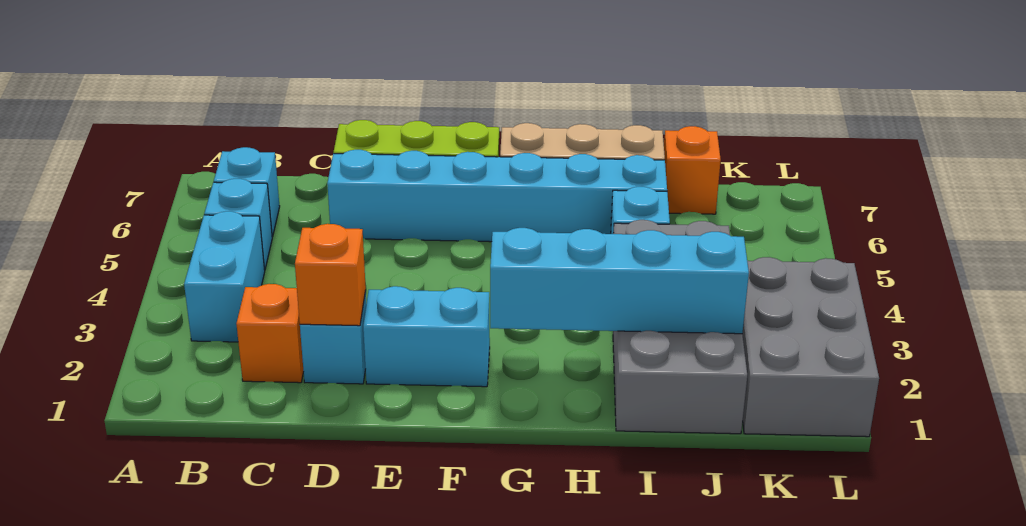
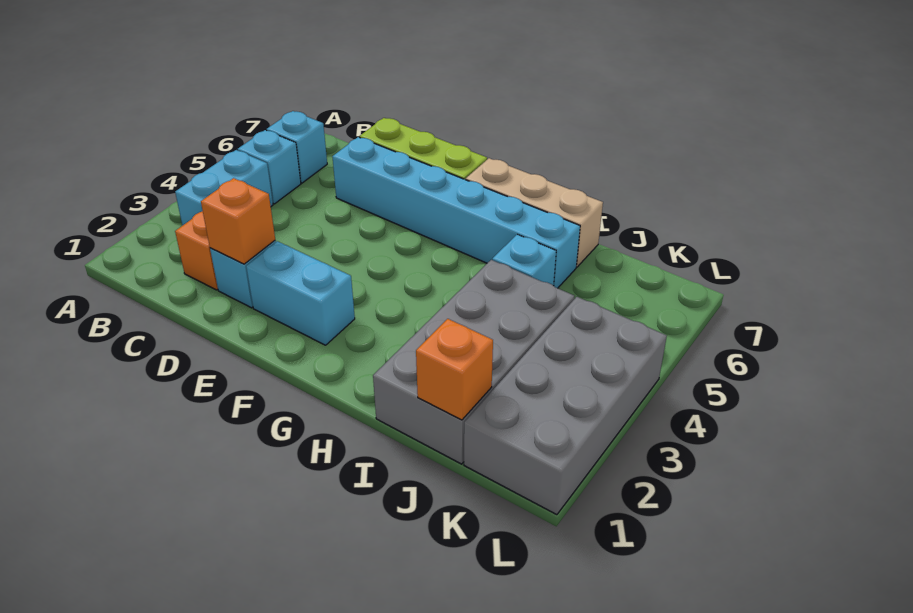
cyan brick G2:J2 level 2 -> none
orange brick J7 level 1 -> orange brick J1 level 2
grey brick K1:L3 level 1 -> grey brick K1:L4 level 1

